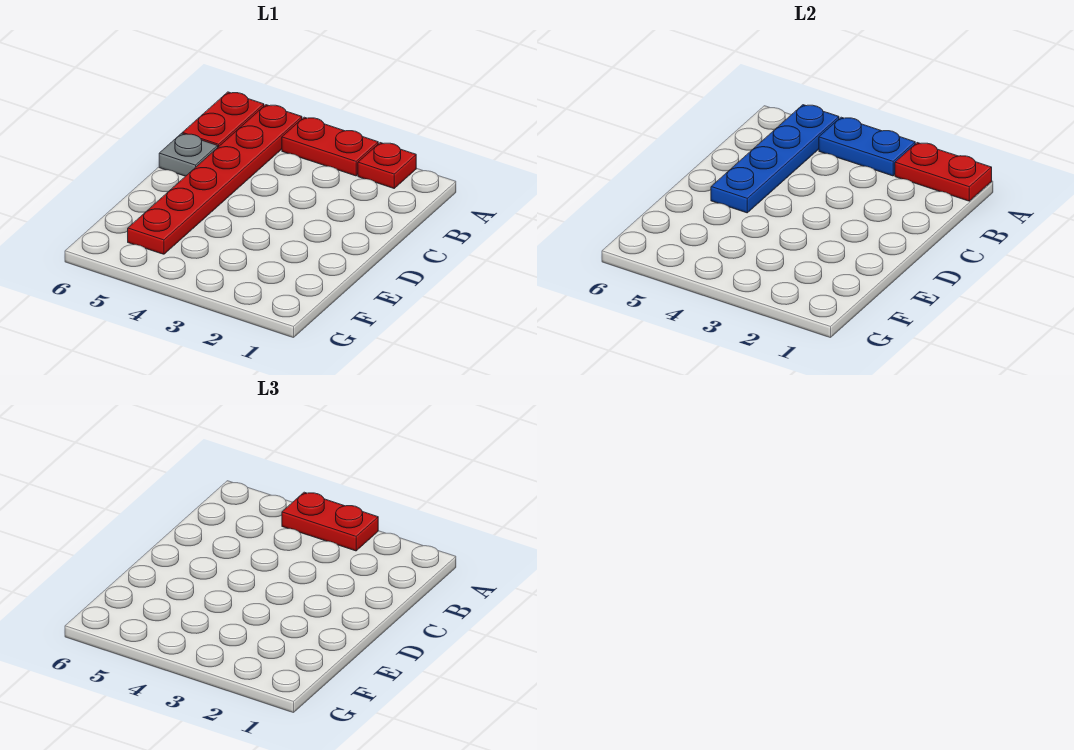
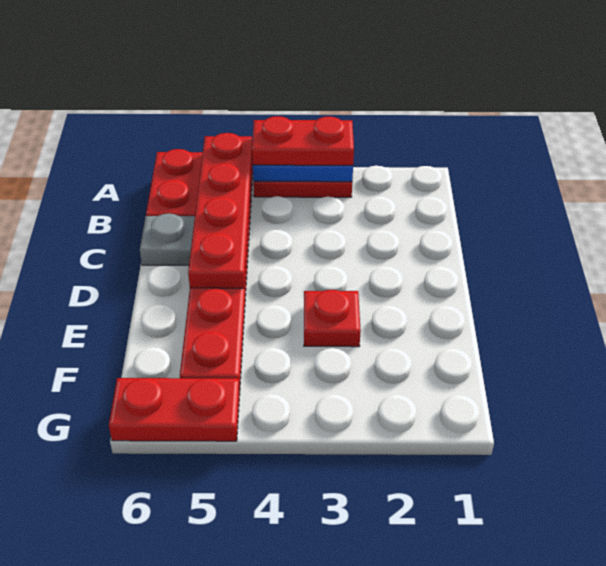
red plate A1:A2 level 2 -> red plate G5:G6 level 1
red plate A2 level 1 -> red plate E3 level 1
blue plate A5:D5 level 2 -> red plate A5:D5 level 2

